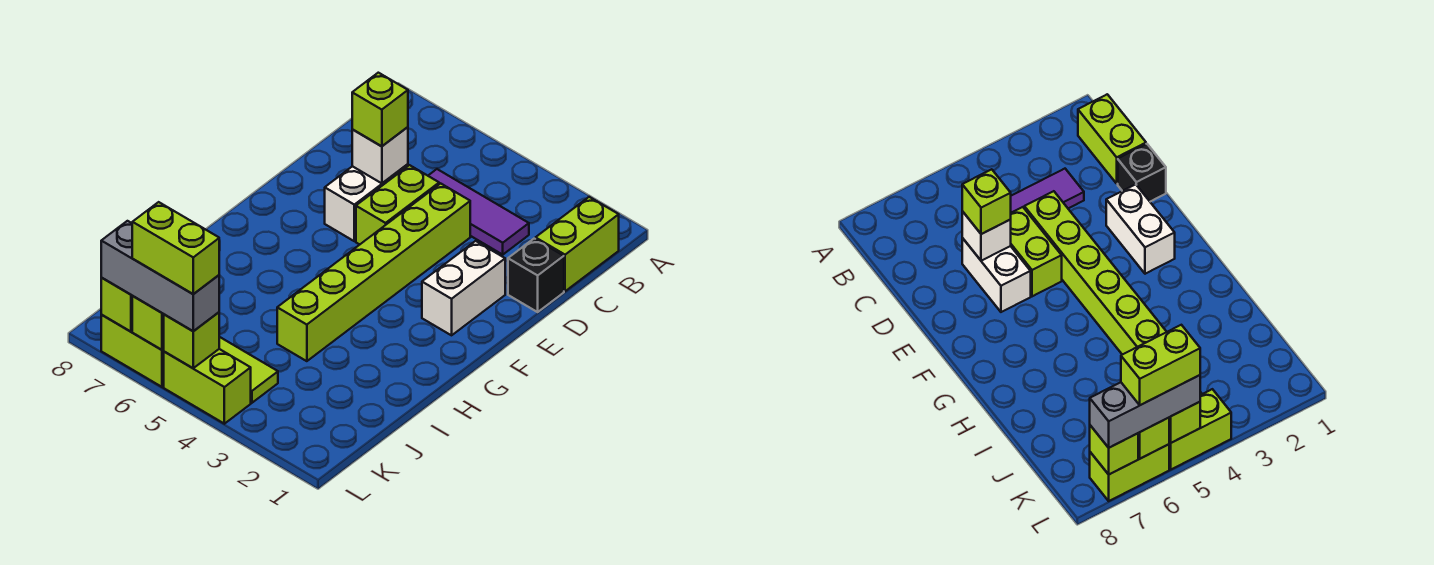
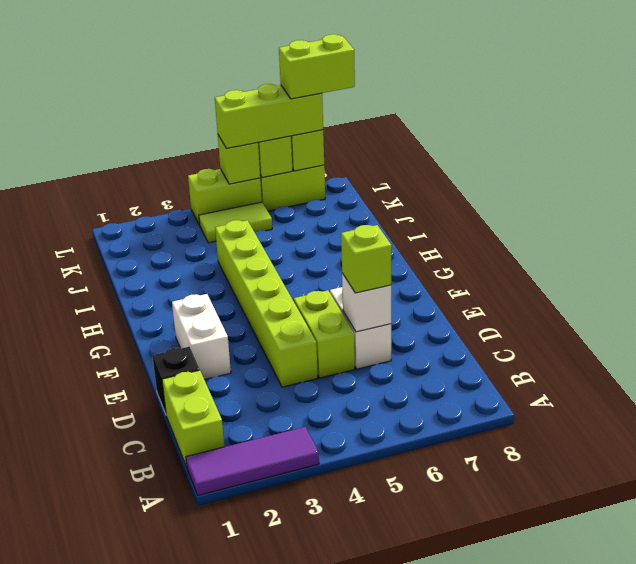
purple tile C3:C5 level 1 -> purple tile A1:A3 level 1
grey brick L5:L7 level 3 -> lime brick L5:L7 level 3
lime brick L5:L6 level 4 -> lime brick L7:L8 level 4

